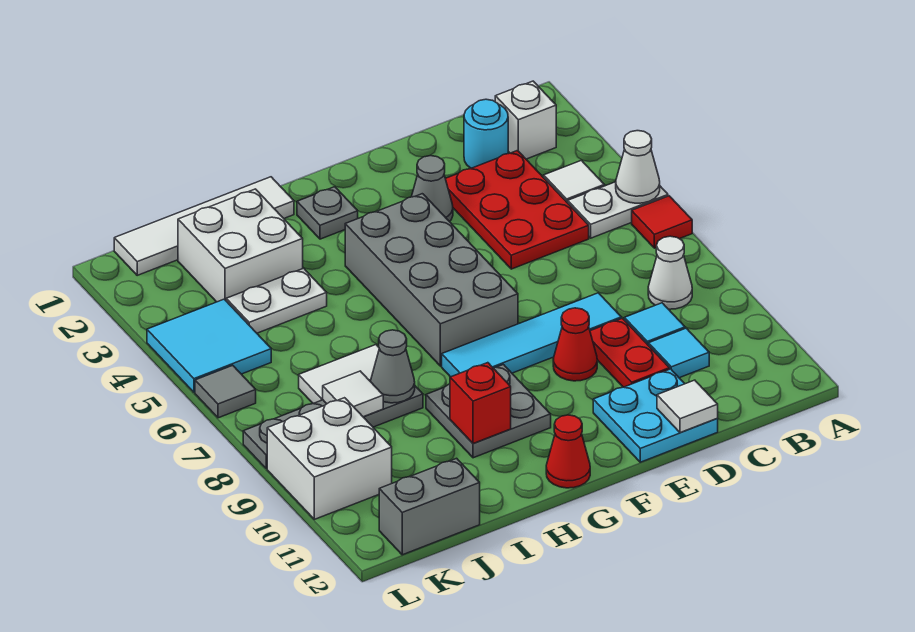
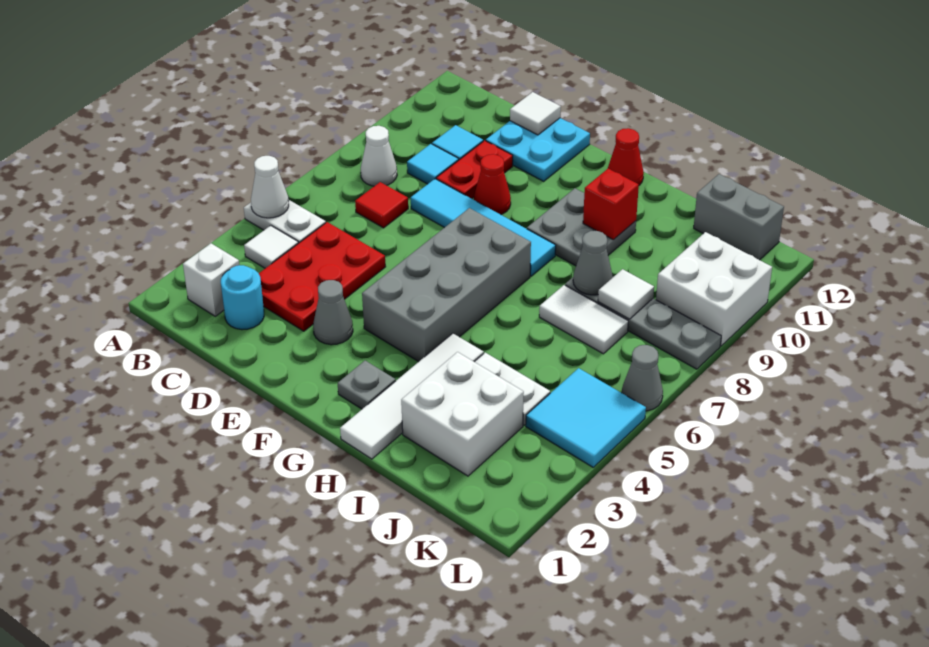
red tile A6 level 1 -> red tile C7 level 1
white tile H1:K1 level 1 -> white tile H1:H4 level 1
grey tile L6 level 1 -> grey cone L6 level 1

